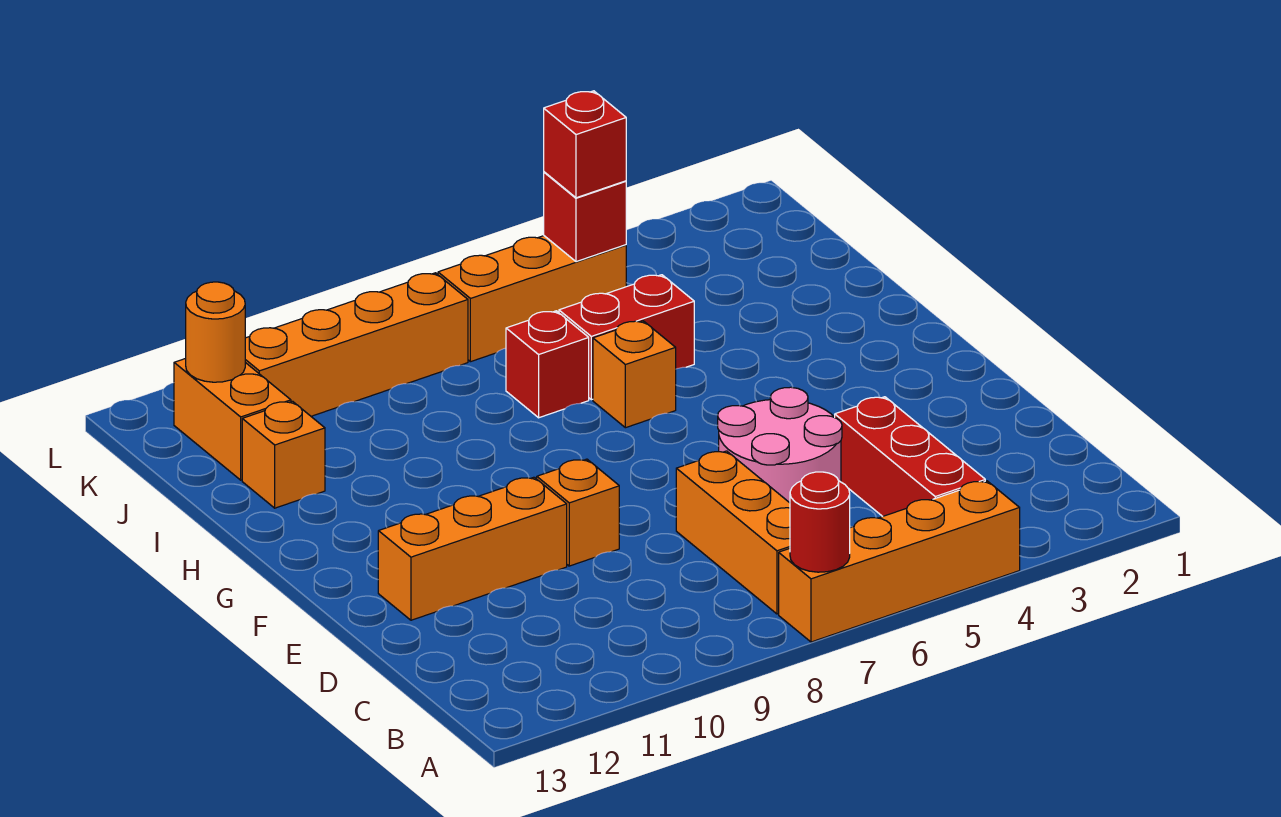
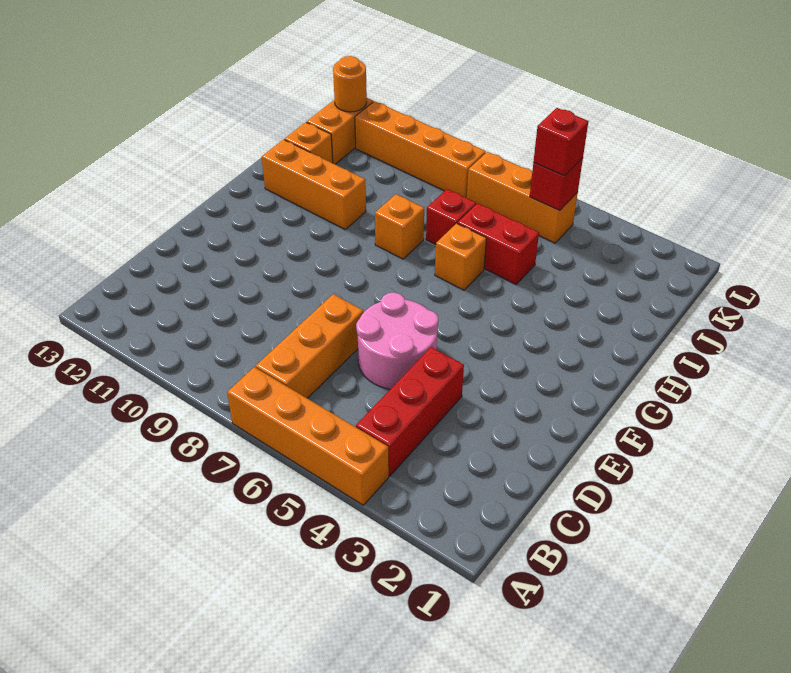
red round brick A7 level 2 -> none
orange brick E9 level 1 -> orange brick H8 level 1
orange brick E10:E12 level 1 -> orange brick H10:H12 level 1

